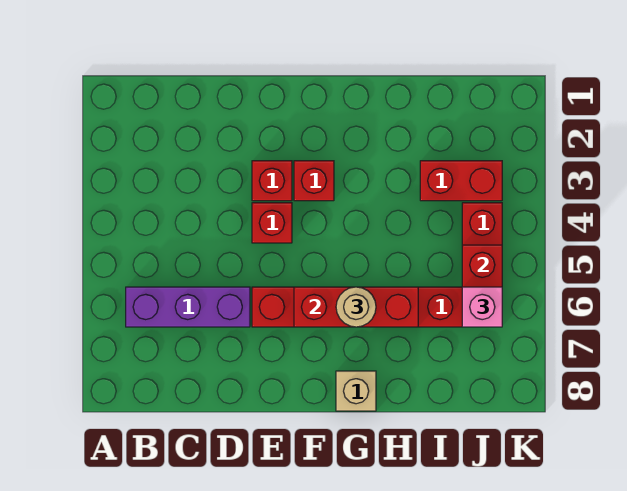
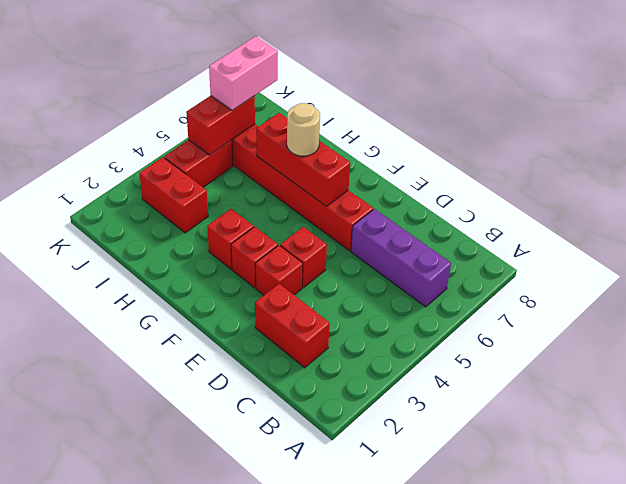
none -> red brick C2:D2 level 1
none -> red brick G3 level 1
tan brick G8 level 1 -> none
pink brick J6 level 3 -> pink brick J6:J7 level 3

